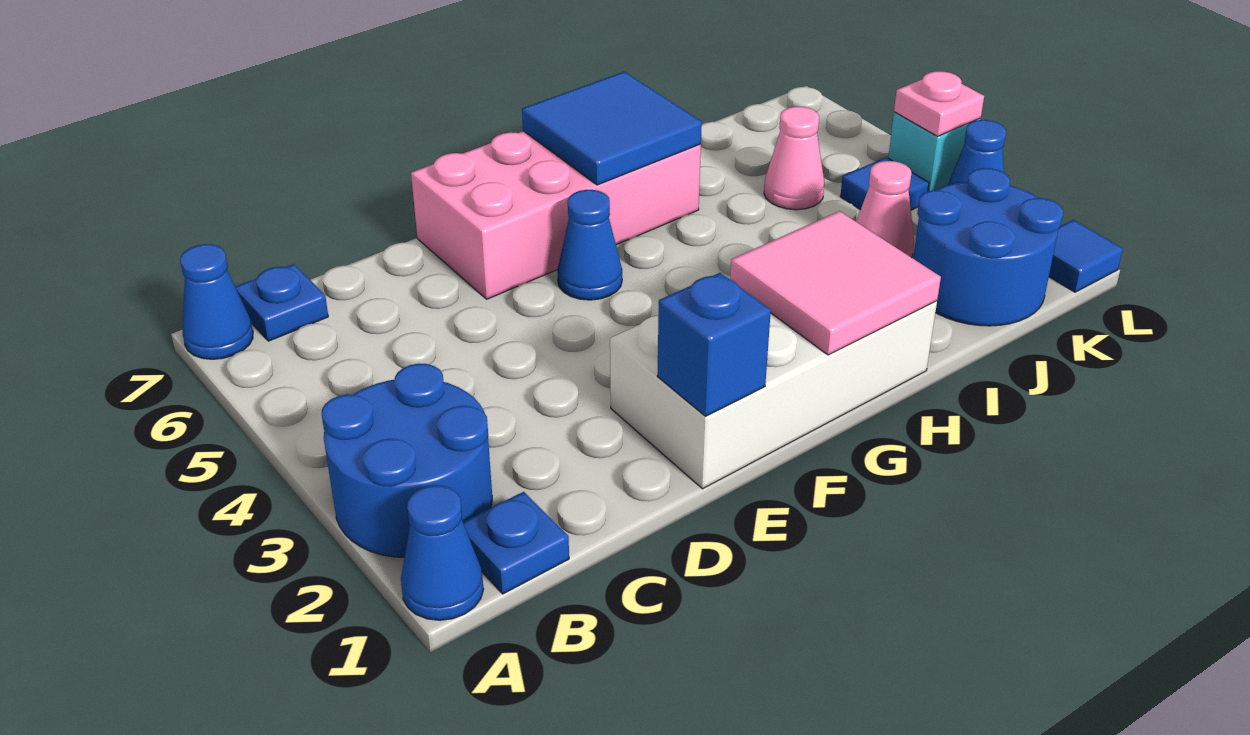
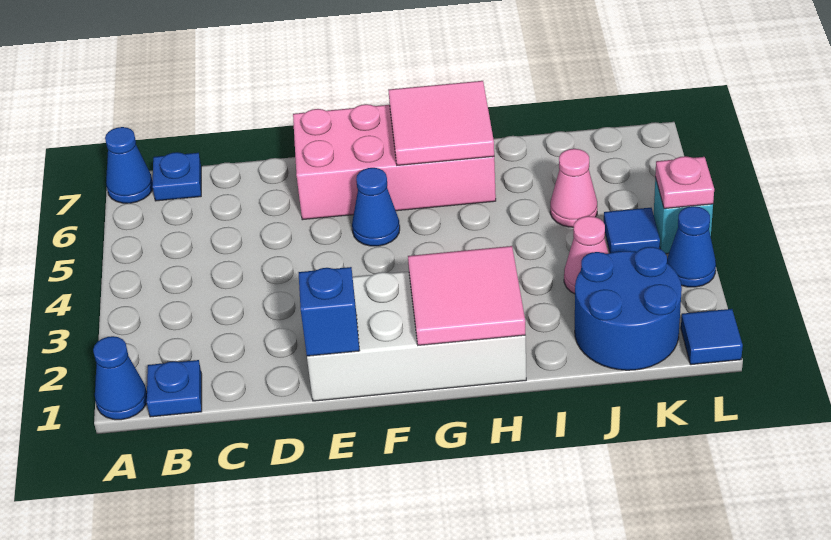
blue round brick A2:B3 level 1 -> none
blue tile G6:H7 level 2 -> pink tile G6:H7 level 2

